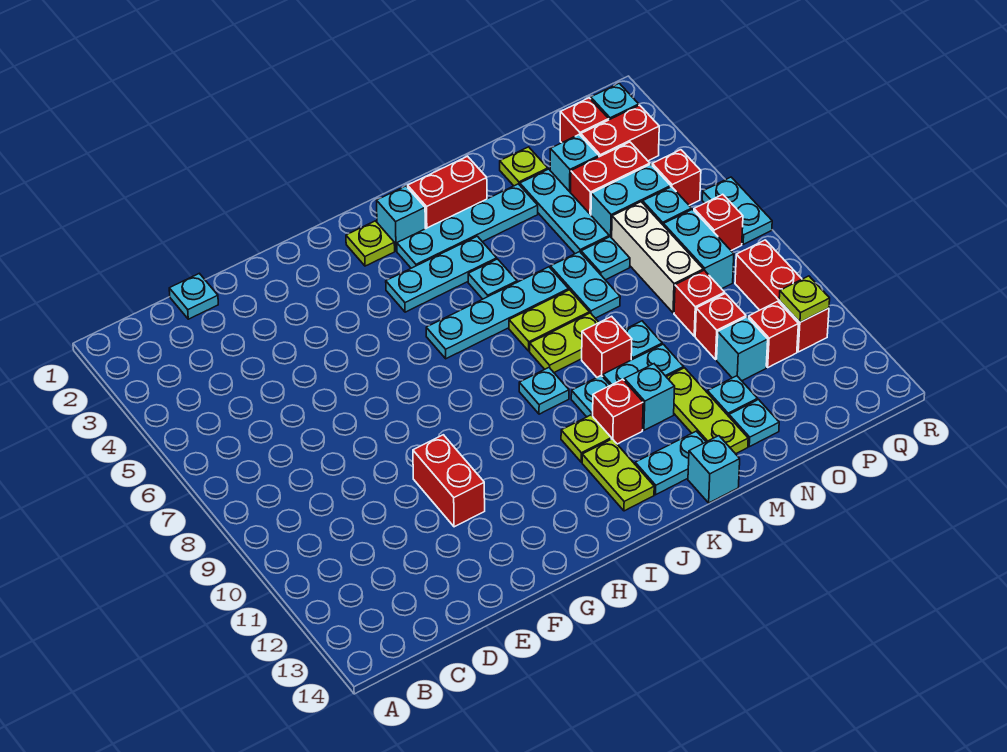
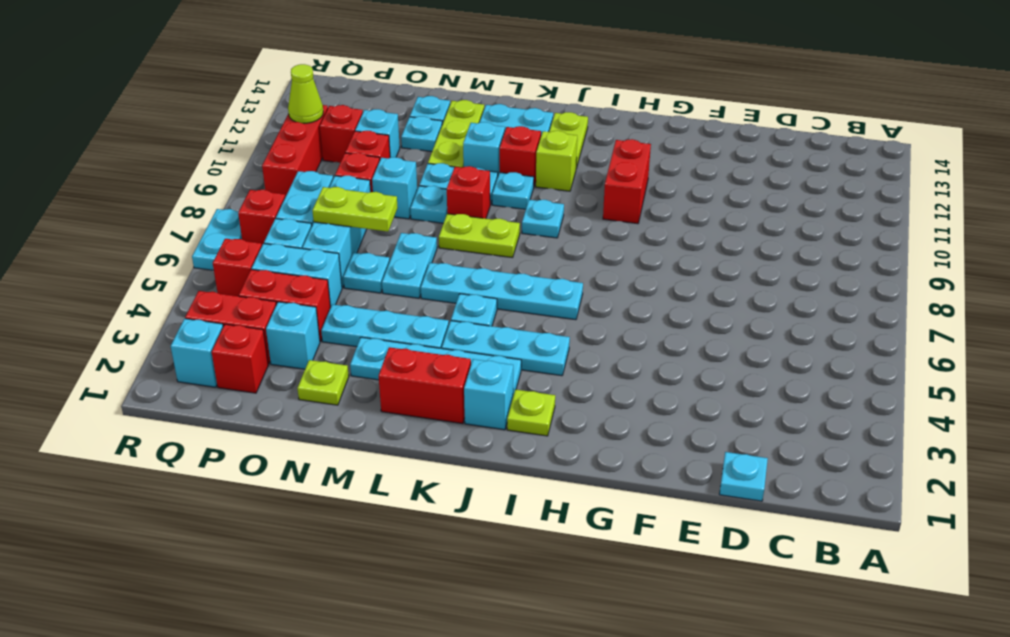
red brick F10:F11 level 1 -> red brick H10:H11 level 1
lime plate J11 level 1 -> lime brick J11 level 1
lime plate K7:L7 level 1 -> lime plate N7:O7 level 2
cyan brick L14 level 1 -> cyan brick N9 level 1
cyan plate N3:N5 level 1 -> cyan plate L4:N4 level 1
white brick O6:O8 level 1 -> cyan brick O6:O8 level 1
lime plate Q11 level 2 -> lime cone Q11 level 2

